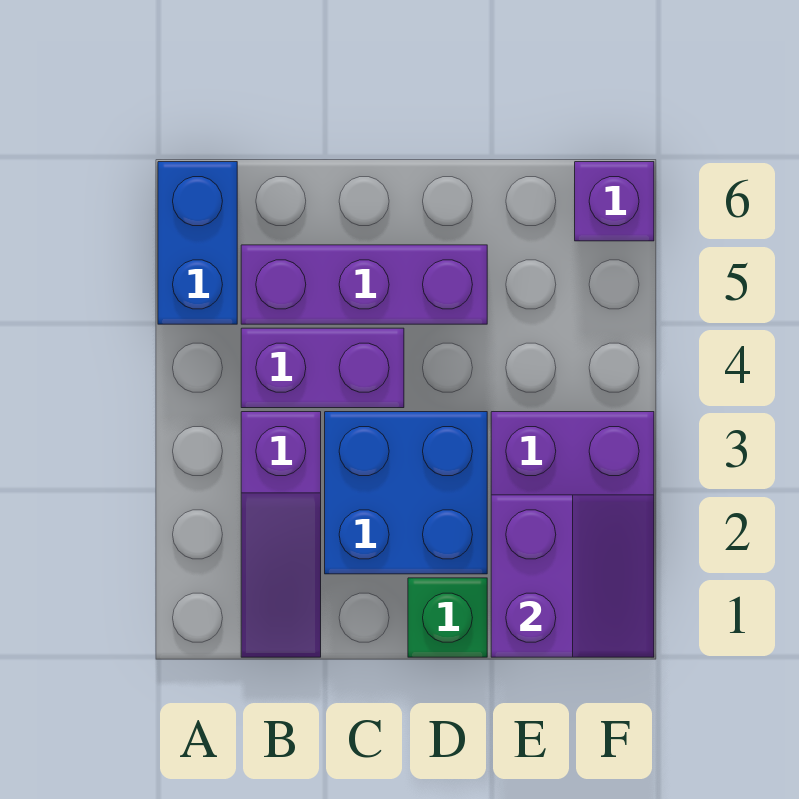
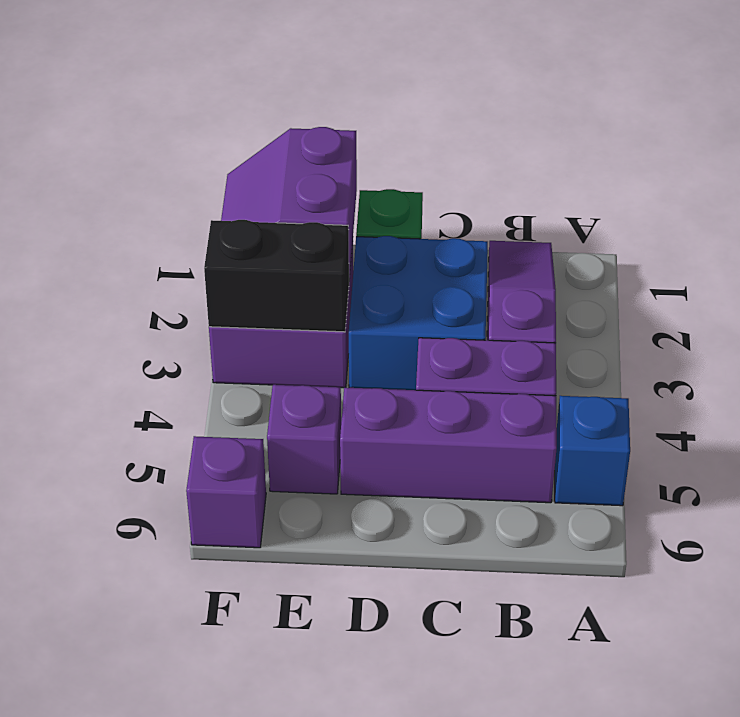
blue brick A5:A6 level 1 -> blue brick A5 level 1
none -> black brick E3:F3 level 2
none -> purple brick E5 level 1

